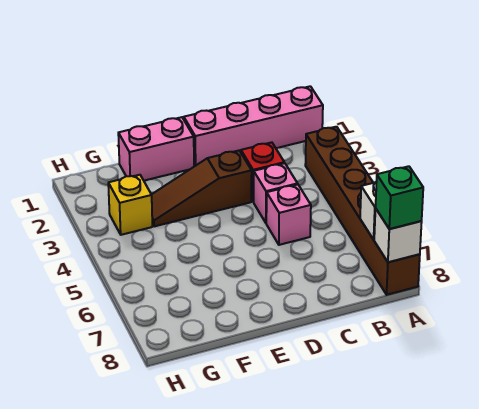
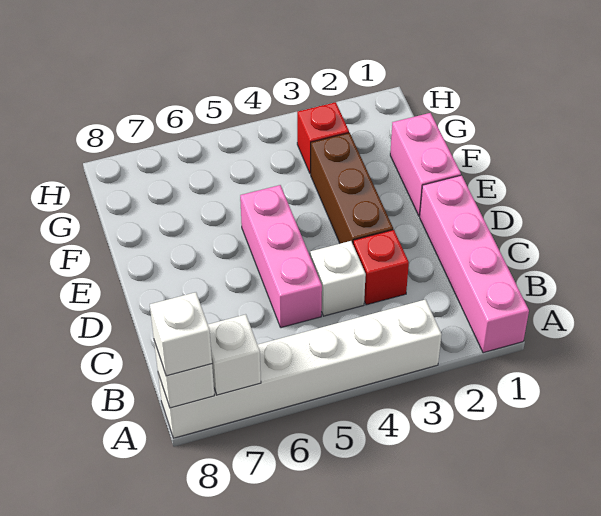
brown brick A3:A8 level 1 -> white brick A3:A8 level 1
green brick A8 level 3 -> white brick A8 level 3
pink brick C4 level 1 -> white brick C4 level 1
pink brick C5 level 1 -> pink brick C5:E5 level 1
brown slope D3:F3 level 1 top D -> brown brick D3:F3 level 1
yellow brick G3 level 1 -> red brick G3 level 1

